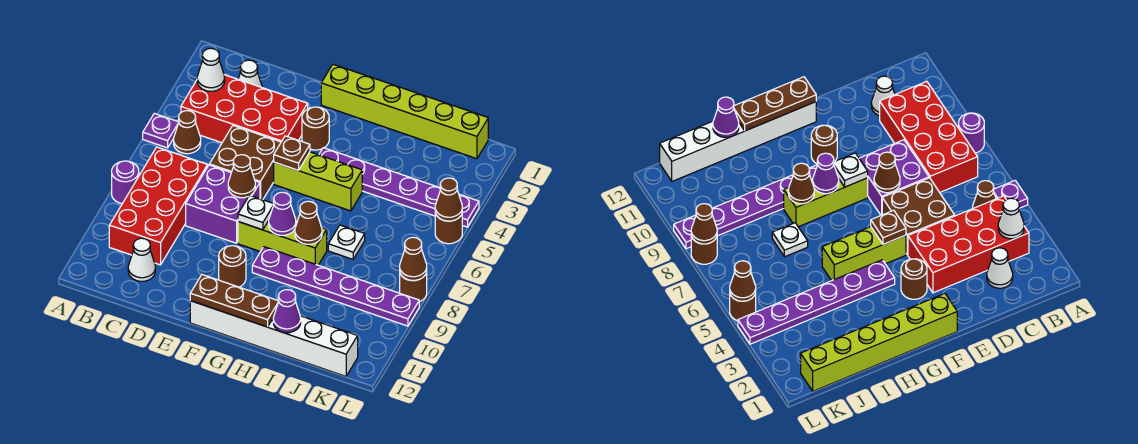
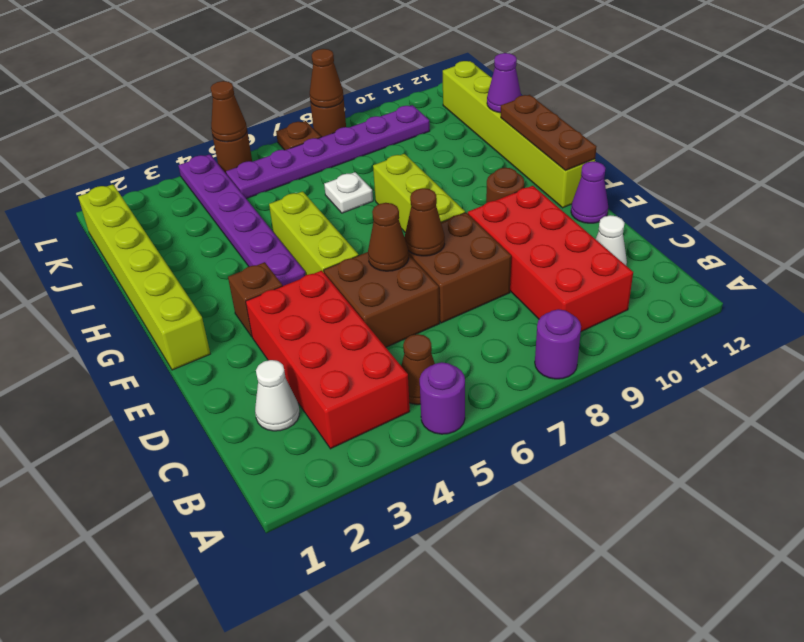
purple plate A5 level 1 -> purple round brick A5 level 1
white cone B3 level 2 -> none
red brick B7:C10 level 1 -> red brick B9:E10 level 1
purple brick D7:E8 level 1 -> brown brick D7:E8 level 1
brown round brick F3 level 1 -> brown brick F3 level 1
brown plate F5 level 2 -> brown plate L7 level 1
white plate F8 level 2 -> none
white brick F12:K12 level 1 -> lime brick F12:K12 level 1
purple cone G8 level 2 -> purple cone E12 level 1
purple plate G9:L9 level 1 -> purple plate K5:K10 level 1
brown cone H8 level 2 -> brown cone E6 level 2

